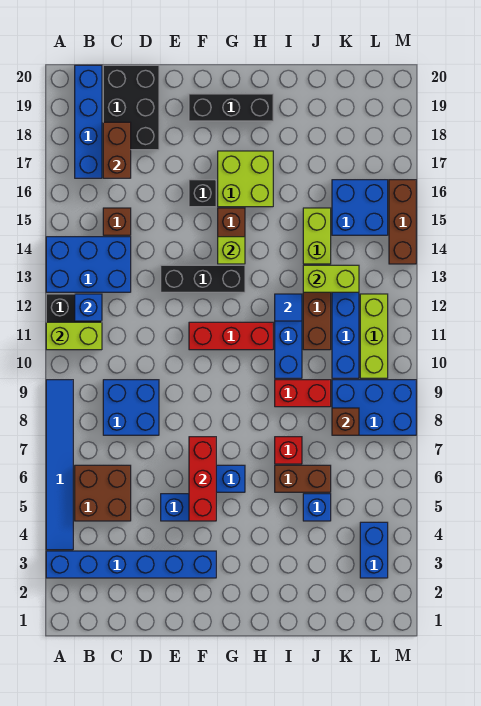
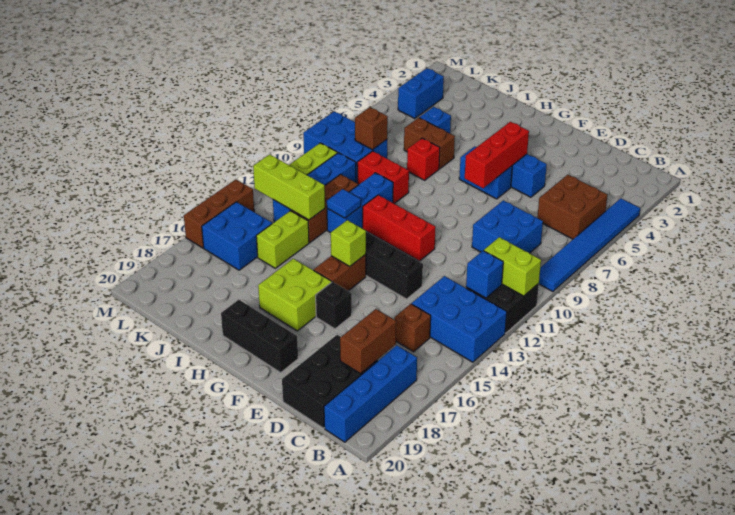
blue brick A3:F3 level 1 -> none
lime brick J13:K13 level 2 -> lime brick J13:L13 level 2

